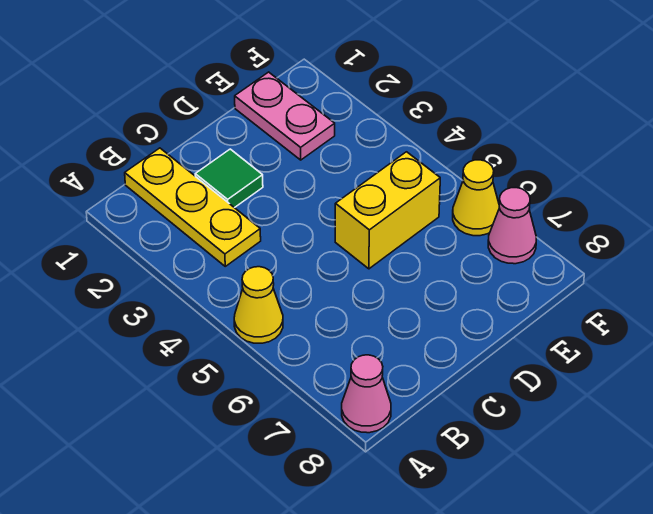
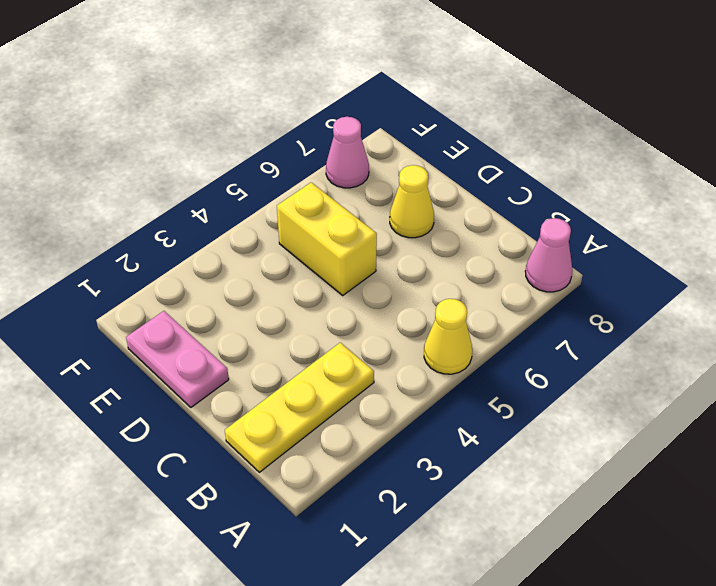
green tile C2 level 1 -> none
pink plate E1:E2 level 1 -> pink plate D1:E1 level 1
yellow cone F6 level 1 -> yellow cone D7 level 1

